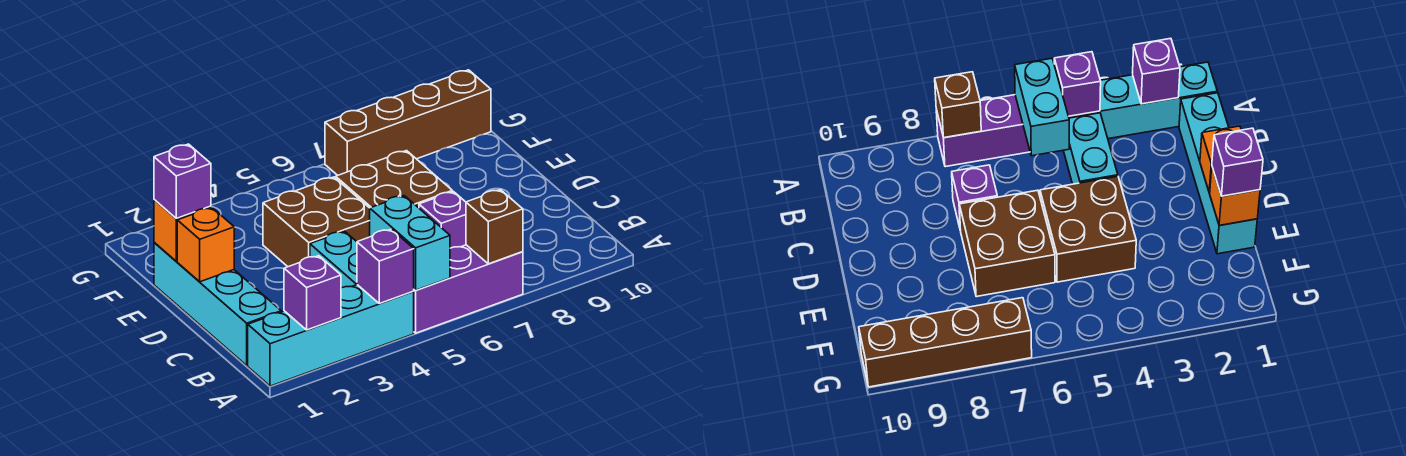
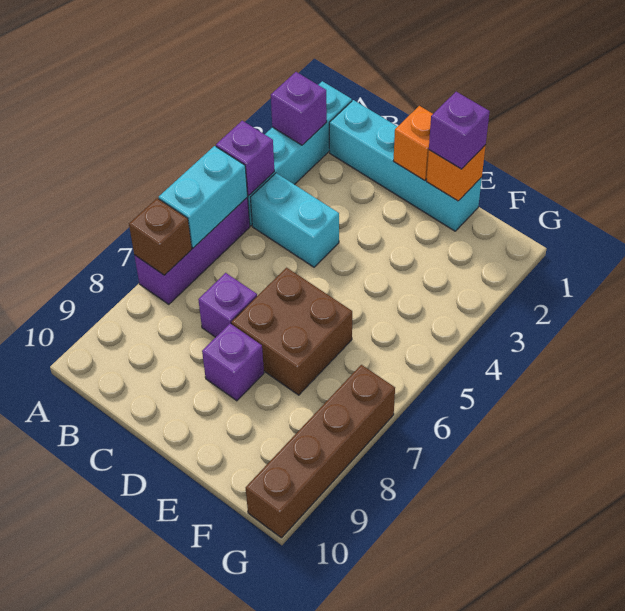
cyan brick A5:B5 level 2 -> cyan brick A5:A6 level 2
brown brick D4:E5 level 1 -> none
none -> purple brick D8 level 1

